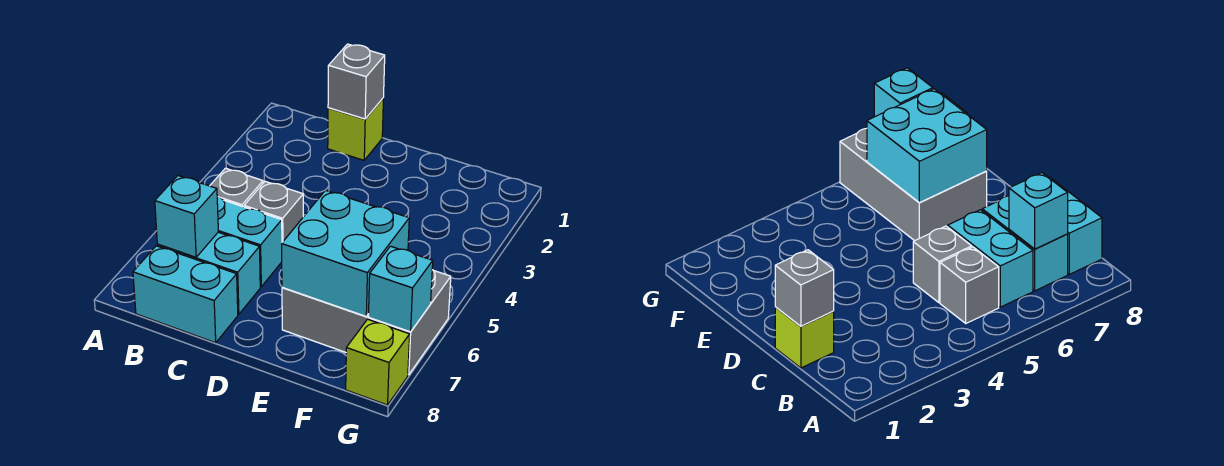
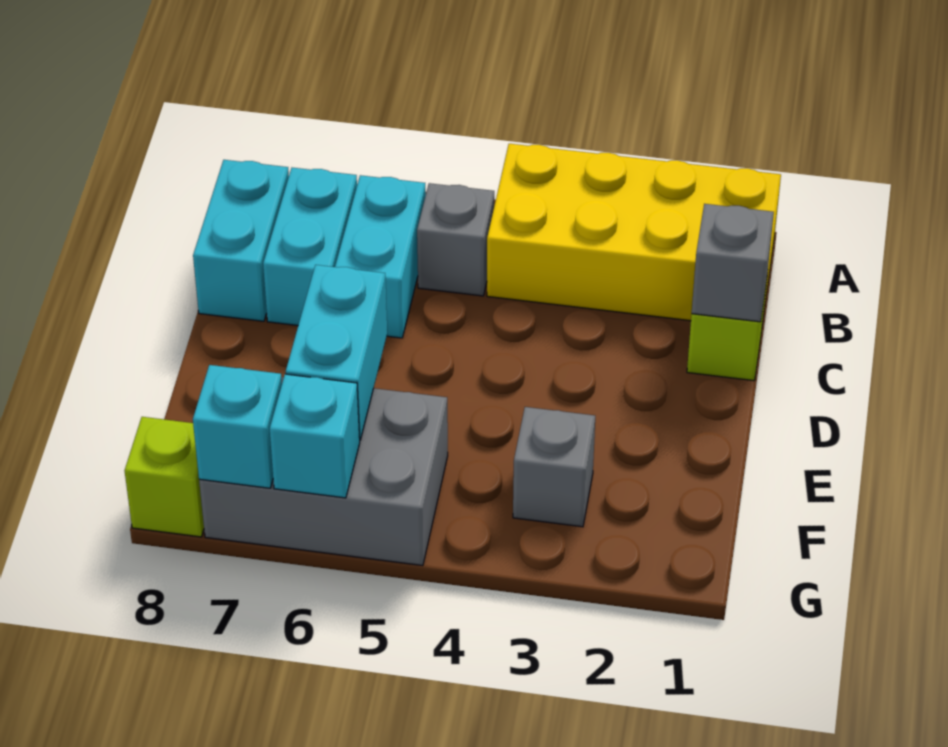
none -> yellow brick A1:B4 level 1
cyan brick B7 level 2 -> cyan brick G6 level 2
grey brick C5 level 1 -> grey brick F3 level 1
grey brick E6:G7 level 1 -> grey brick F5:G7 level 1
cyan brick E6:F7 level 2 -> cyan brick E6:F6 level 2

